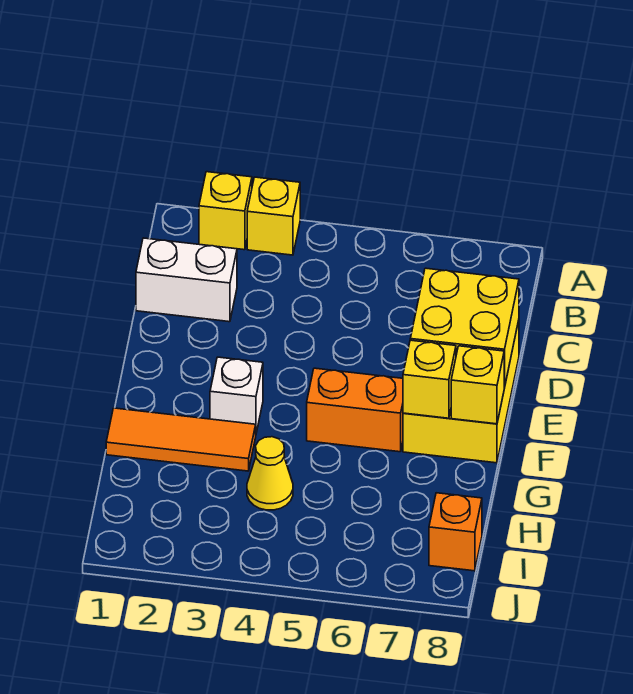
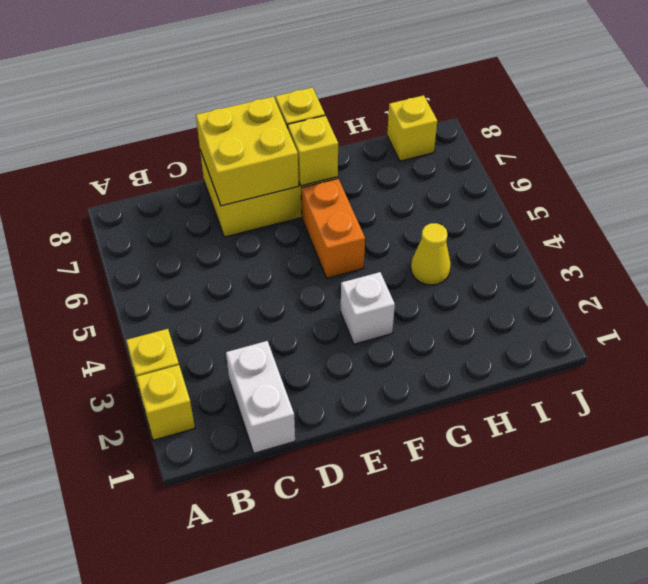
orange tile G1:G3 level 1 -> none
orange brick I8 level 1 -> yellow brick I8 level 1

